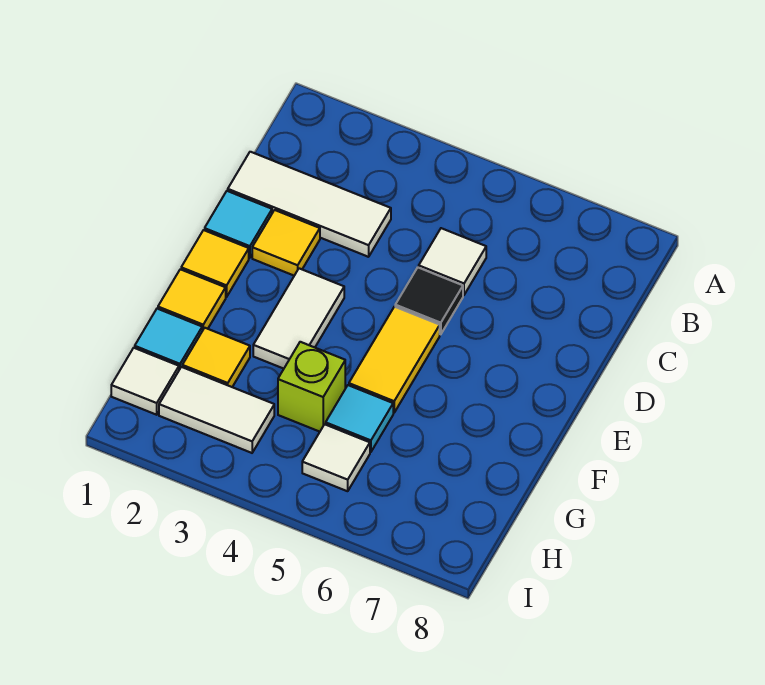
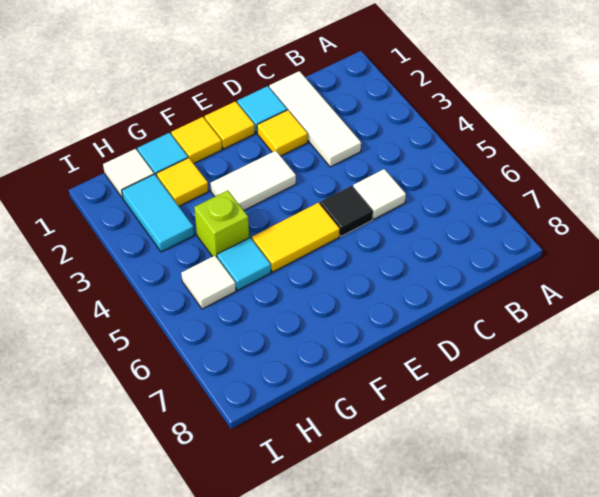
white tile H2:H3 level 1 -> cyan tile H2:H3 level 1

